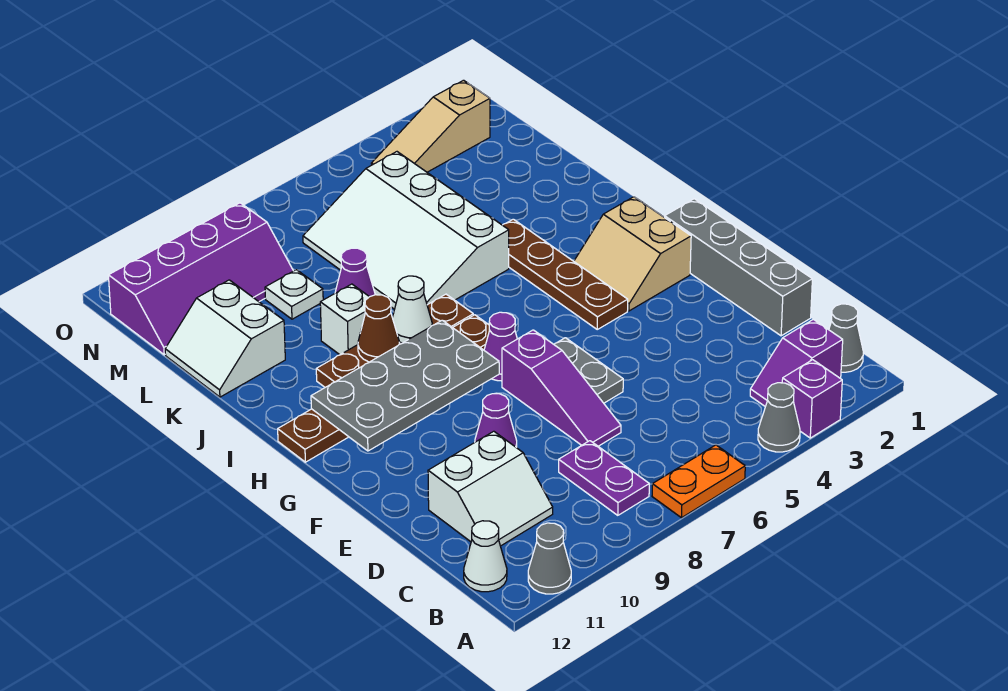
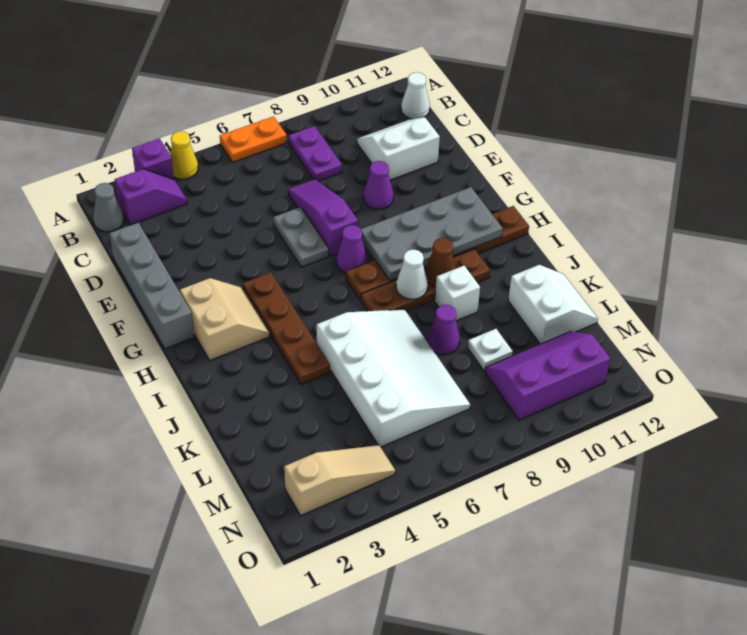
grey cone A4 level 1 -> yellow cone A4 level 1
grey cone A11 level 1 -> none
purple slope M9:N12 level 1 top N -> purple slope M9:N11 level 1 top N

